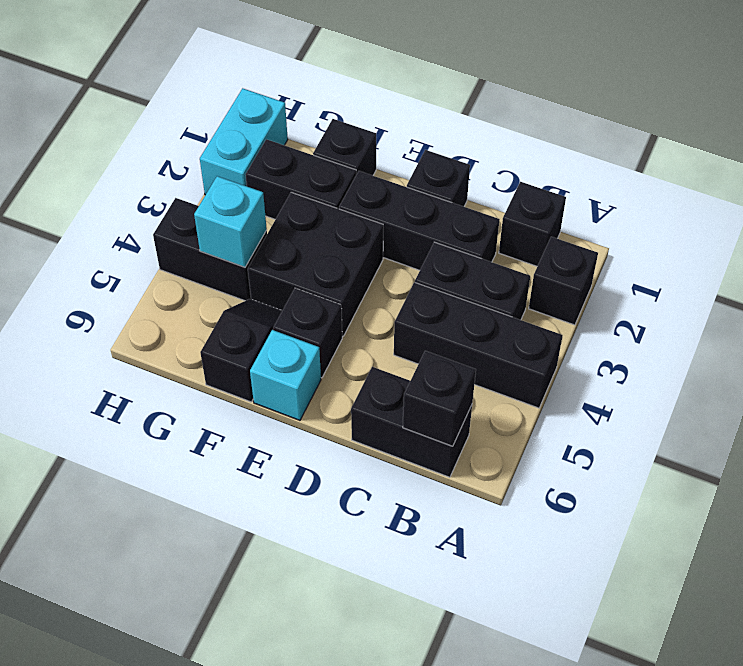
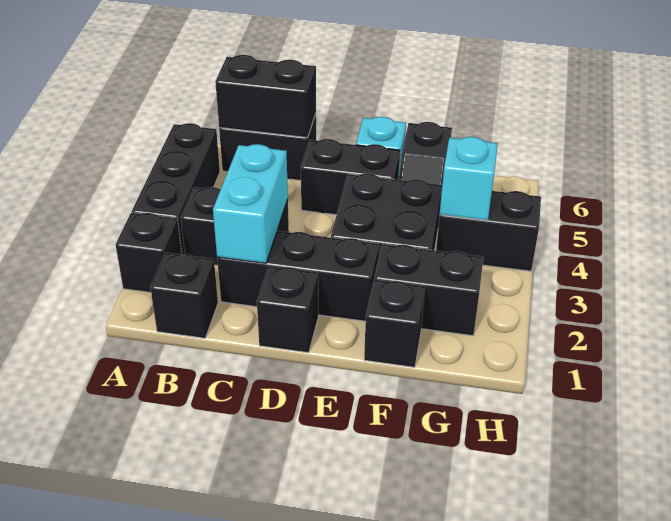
black brick A4:C4 level 1 -> black brick A3:A5 level 1
black brick B6 level 2 -> black brick B6:C6 level 2
black brick E5 level 1 -> black brick D5:E5 level 1
cyan brick H1:H2 level 1 -> cyan brick C2:C3 level 2

